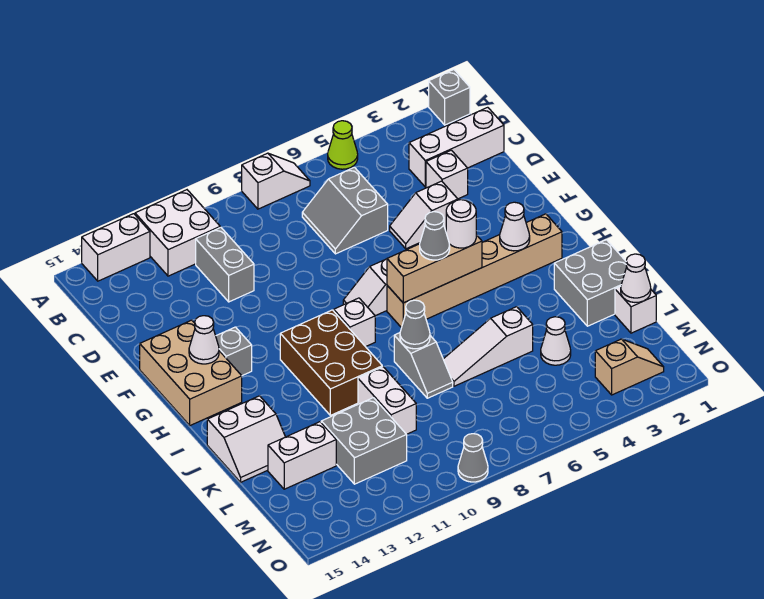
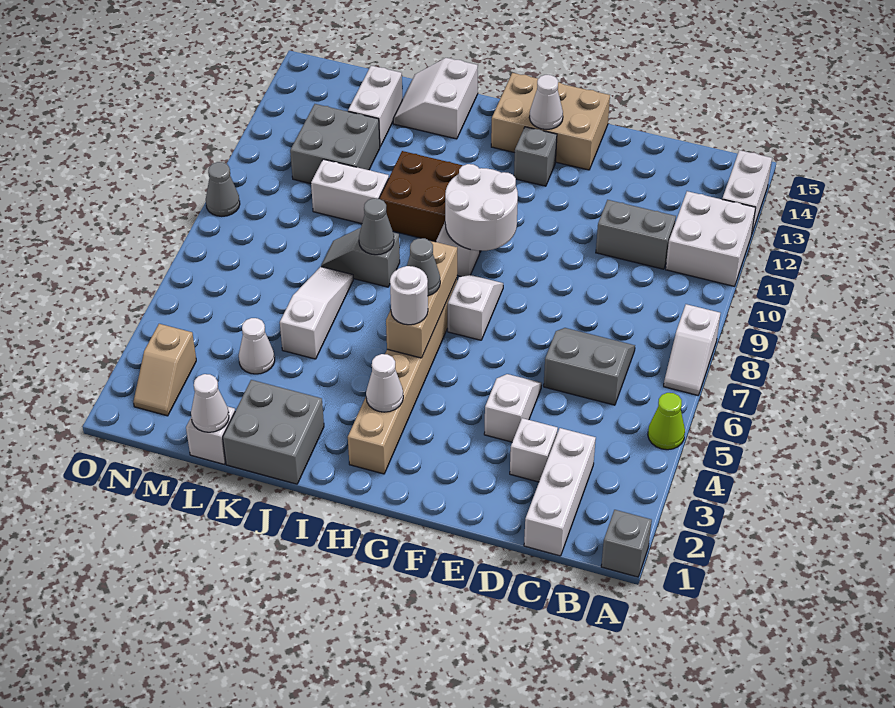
none -> white round brick G9:H10 level 2

